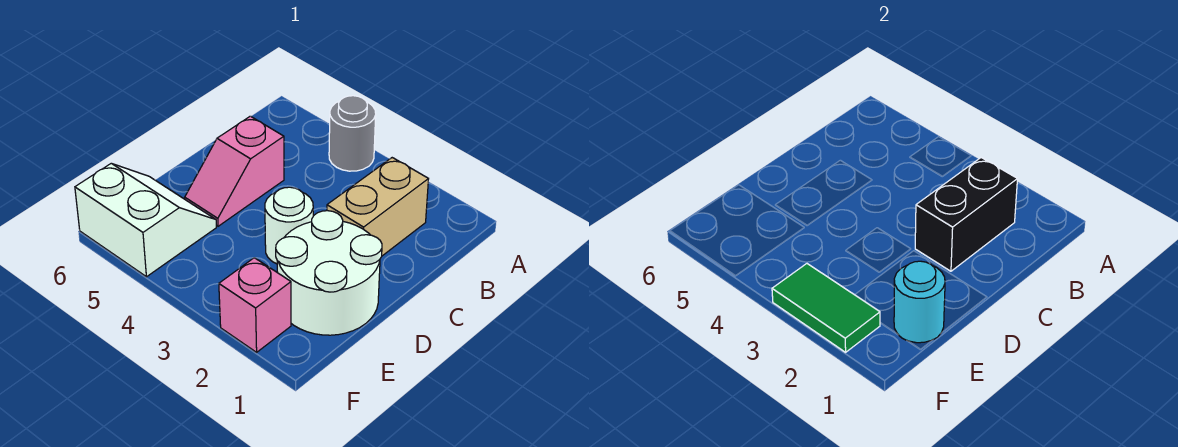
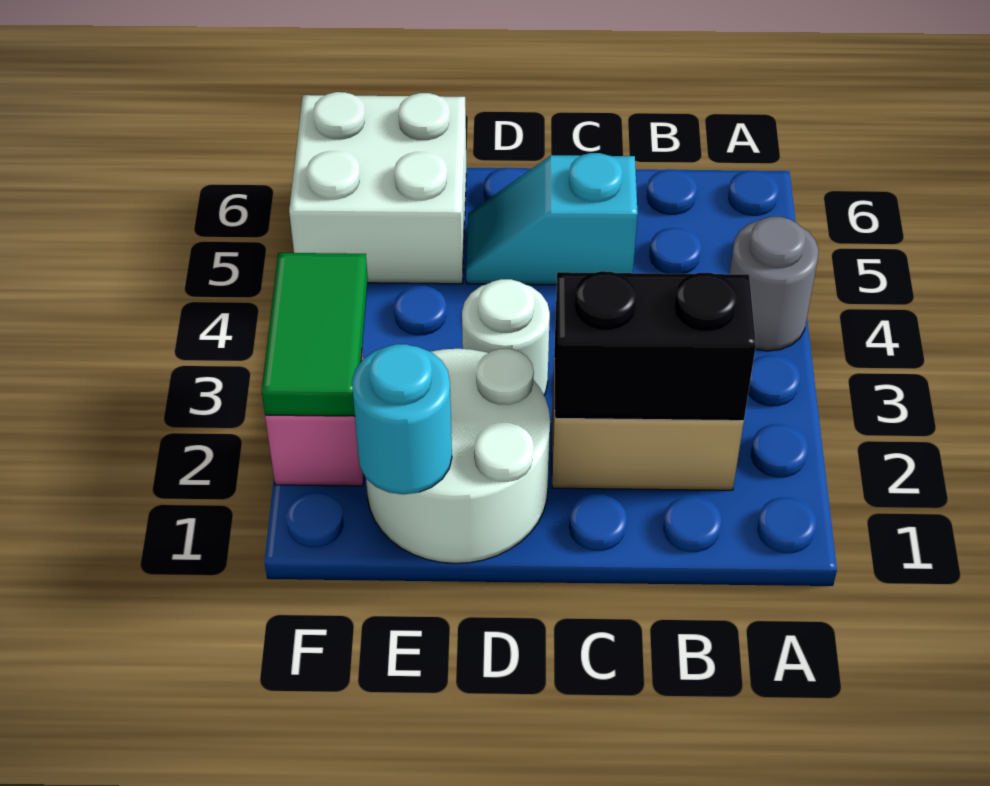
pink slope C5:D5 level 1 top C -> cyan slope C5:D5 level 1 top C
white slope E5:F6 level 1 top F -> white brick E5:F6 level 1

